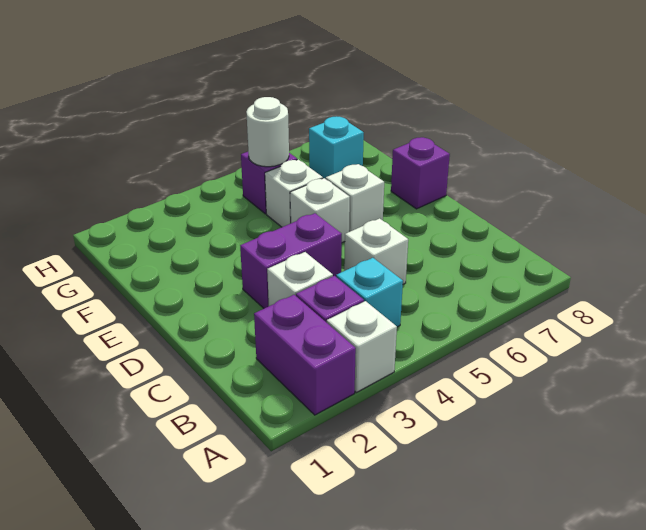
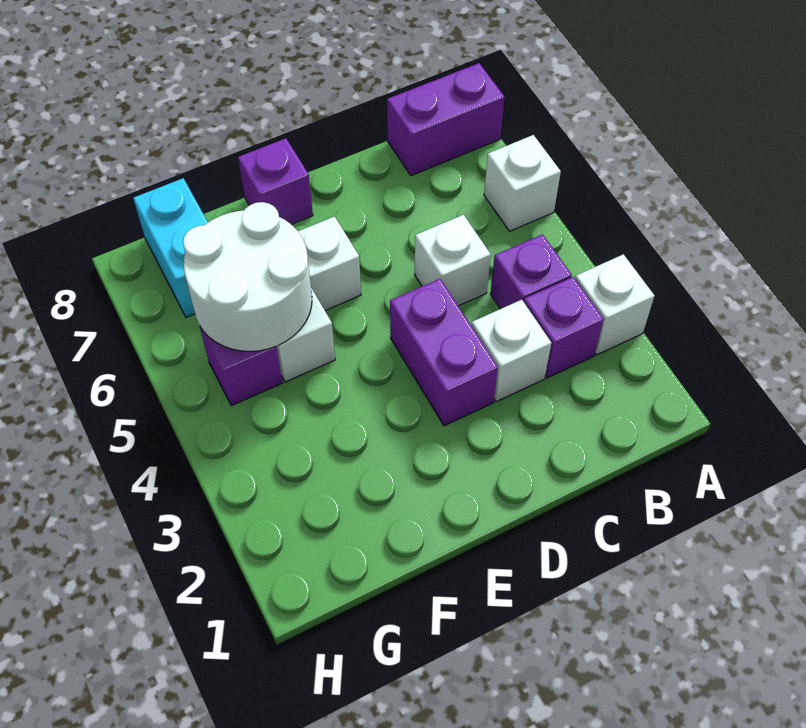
purple brick A2:B2 level 1 -> purple brick A8:B8 level 1
cyan brick B4 level 1 -> purple brick B4 level 1
white brick E5 level 1 -> white brick A6 level 1
white round brick G5 level 2 -> white round brick F5:G6 level 2
cyan brick G7 level 1 -> cyan brick G7:G8 level 1

